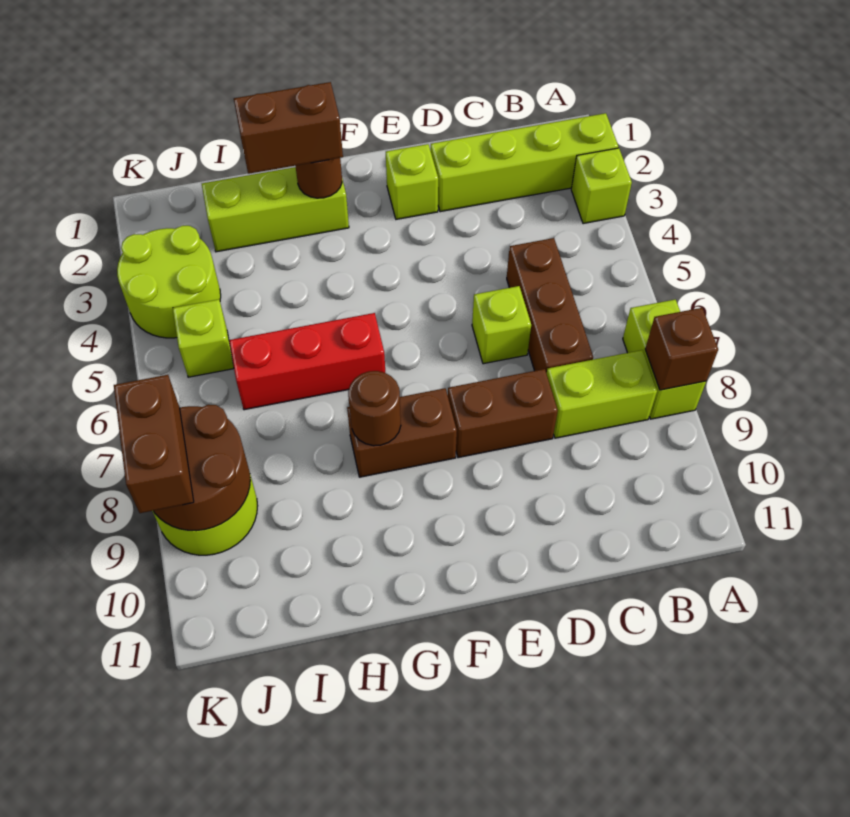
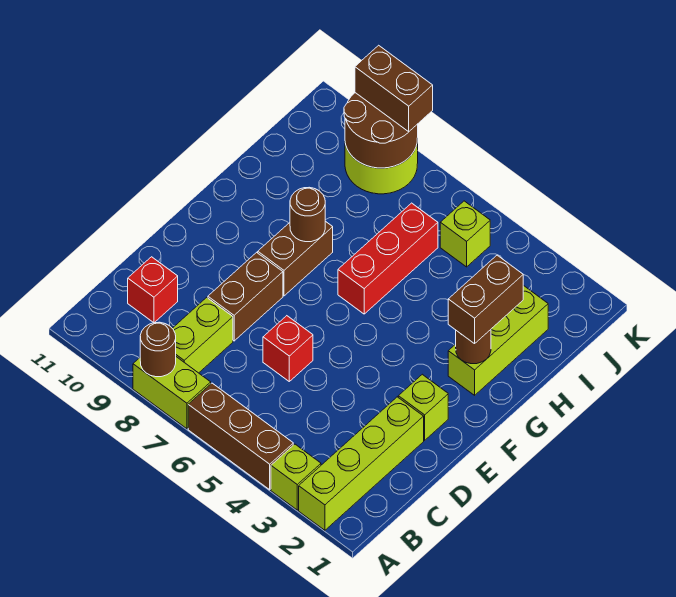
brown brick A8 level 2 -> brown round brick A8 level 2
brown brick C5:C7 level 1 -> brown brick A4:A6 level 1
none -> red brick C10 level 1
lime brick D6 level 1 -> red brick D6 level 1
lime round brick J3:K4 level 1 -> none

